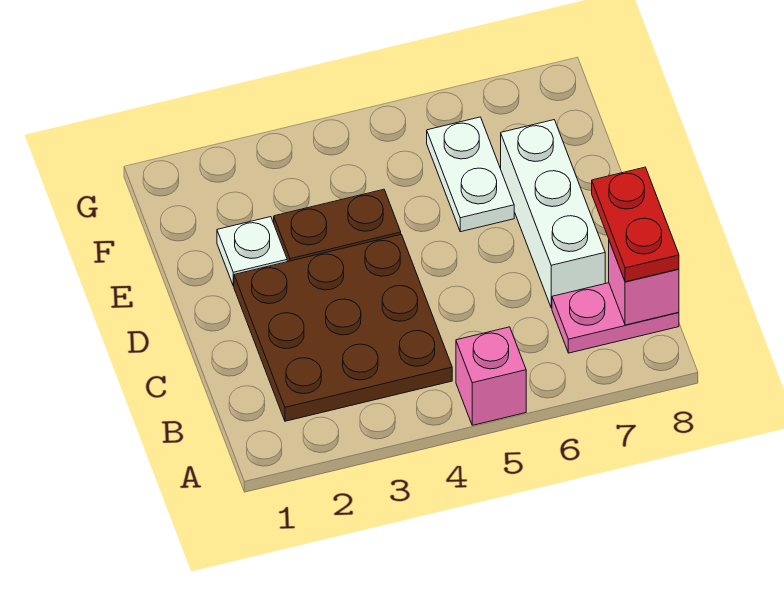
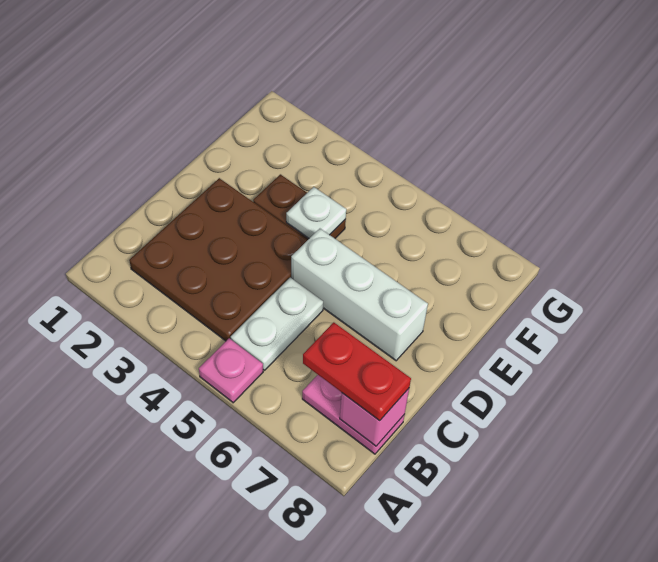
pink brick A5 level 1 -> pink plate A5 level 1
red plate B8:C8 level 3 -> red plate B7:B8 level 3
white brick C7:E7 level 1 -> white brick D5:D7 level 1
white plate E2 level 1 -> white plate E4 level 2
white plate E6:F6 level 1 -> white plate B5:C5 level 1

